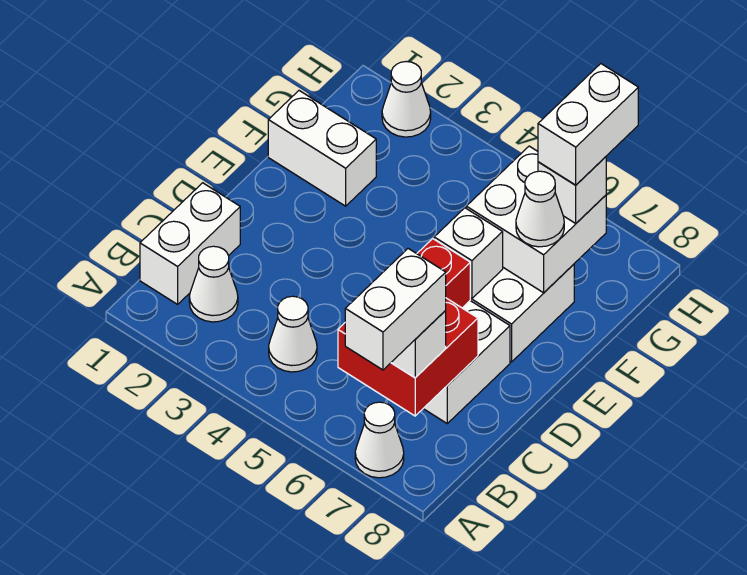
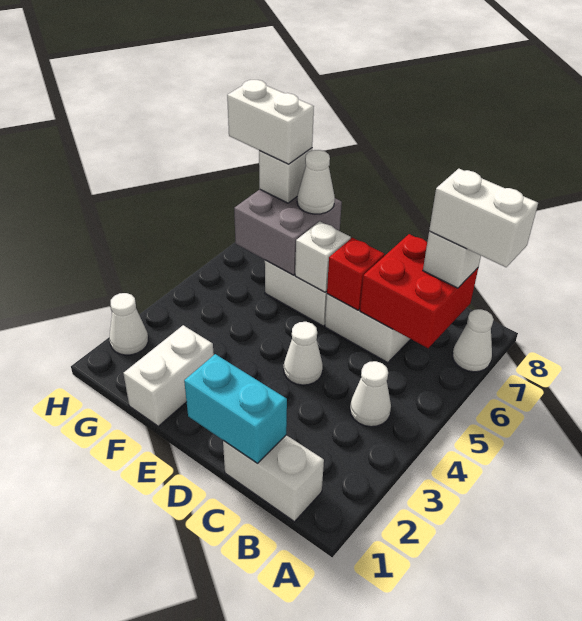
white cone B2 level 1 -> white cone D4 level 1
none -> cyan brick C1:D1 level 2
white brick F6:G7 level 2 -> grey brick F6:G7 level 2

